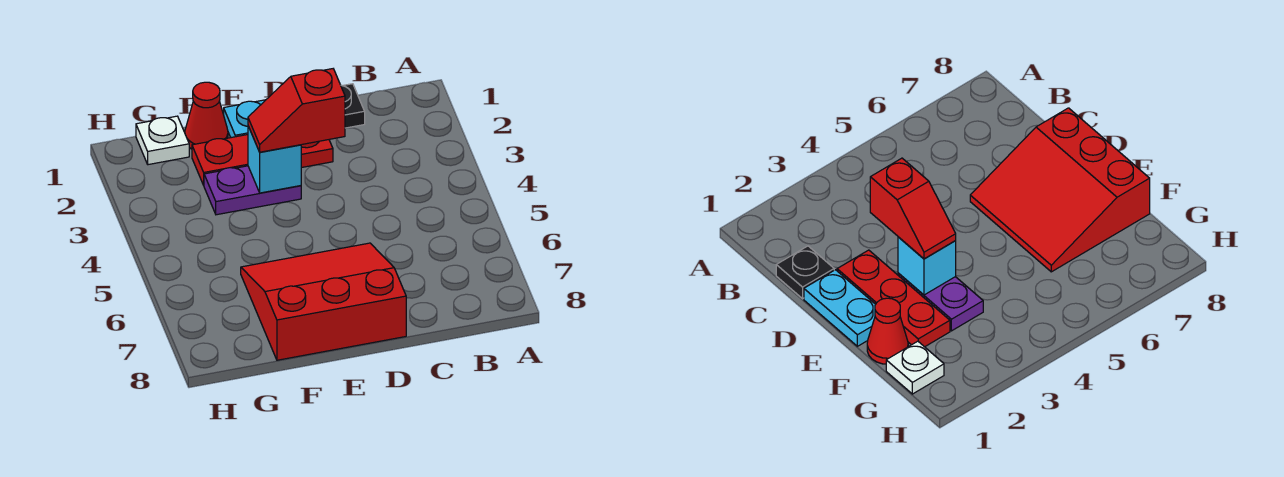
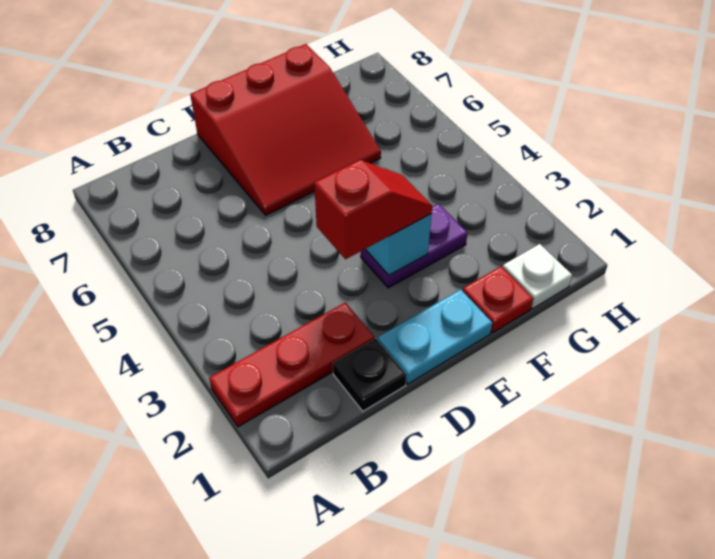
red plate D2:F2 level 1 -> red plate A2:C2 level 1
red cone F1 level 1 -> red plate F1 level 1

